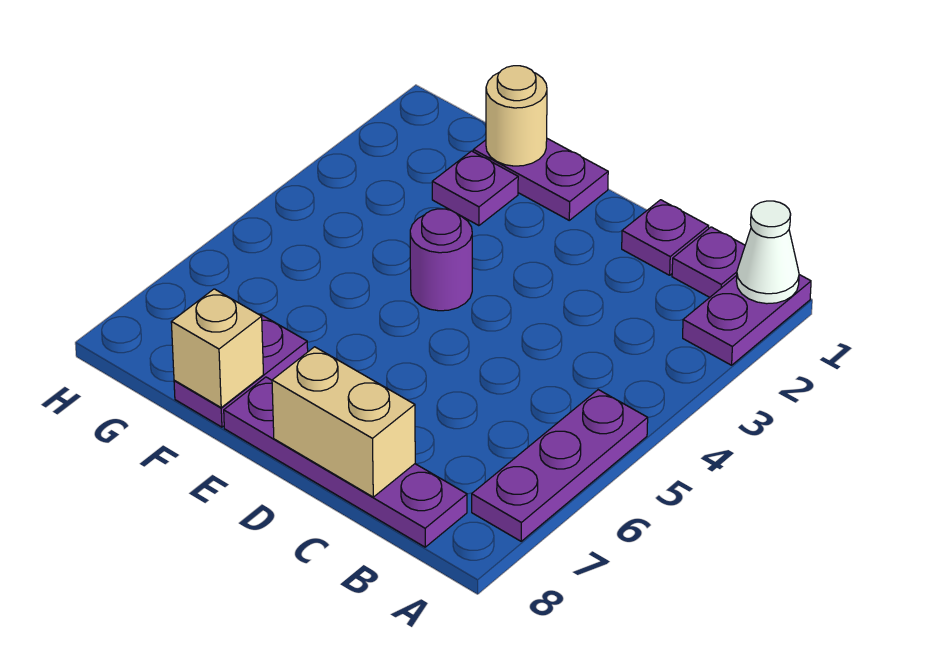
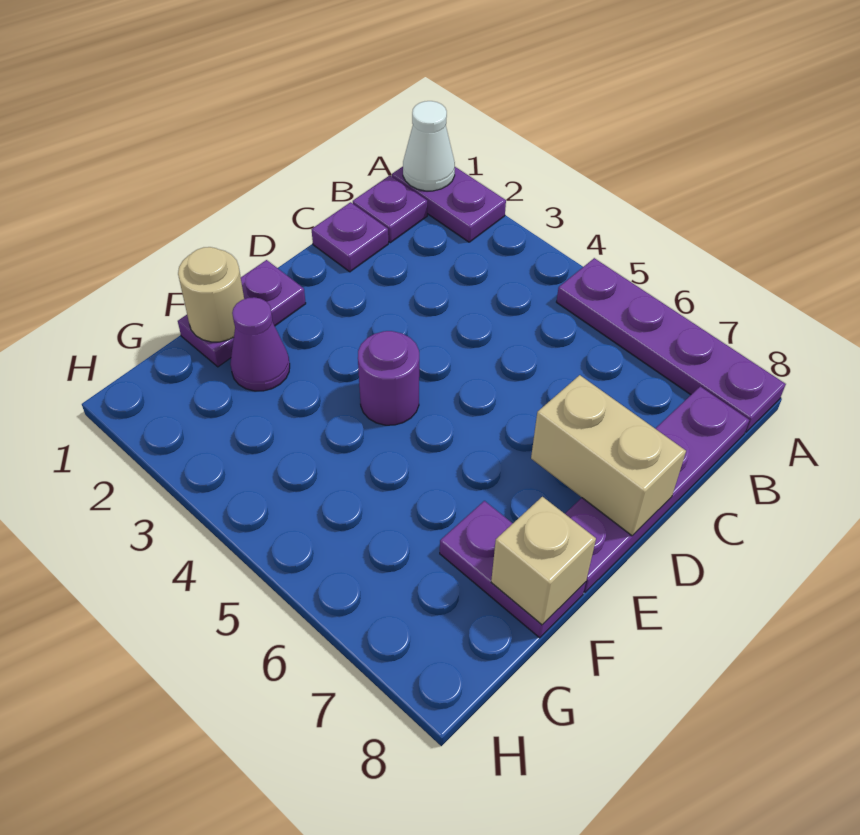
purple plate A5:A7 level 1 -> purple plate A5:A8 level 1
tan brick C8:D8 level 2 -> tan brick D7:D8 level 2
purple plate F2 level 1 -> purple cone F2 level 1

